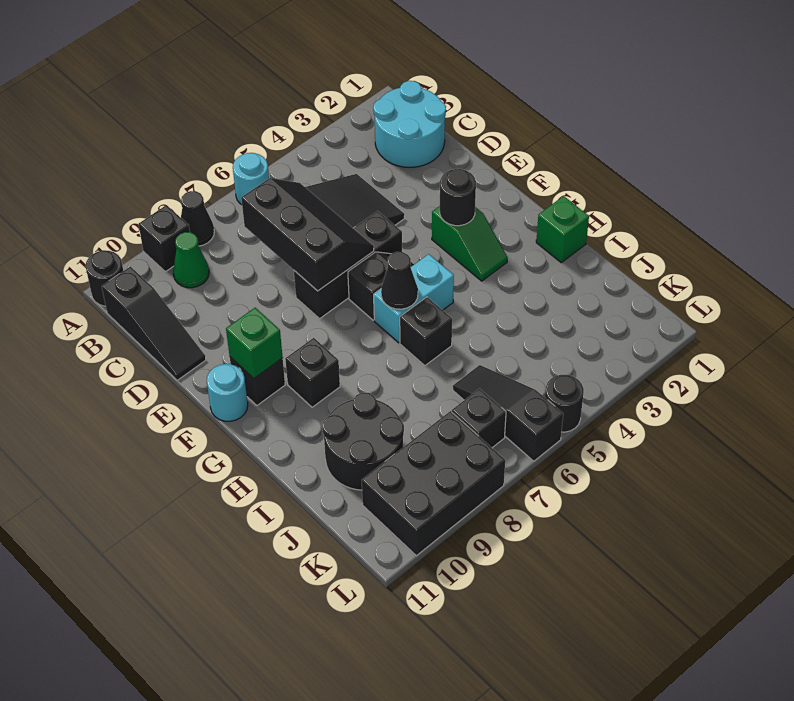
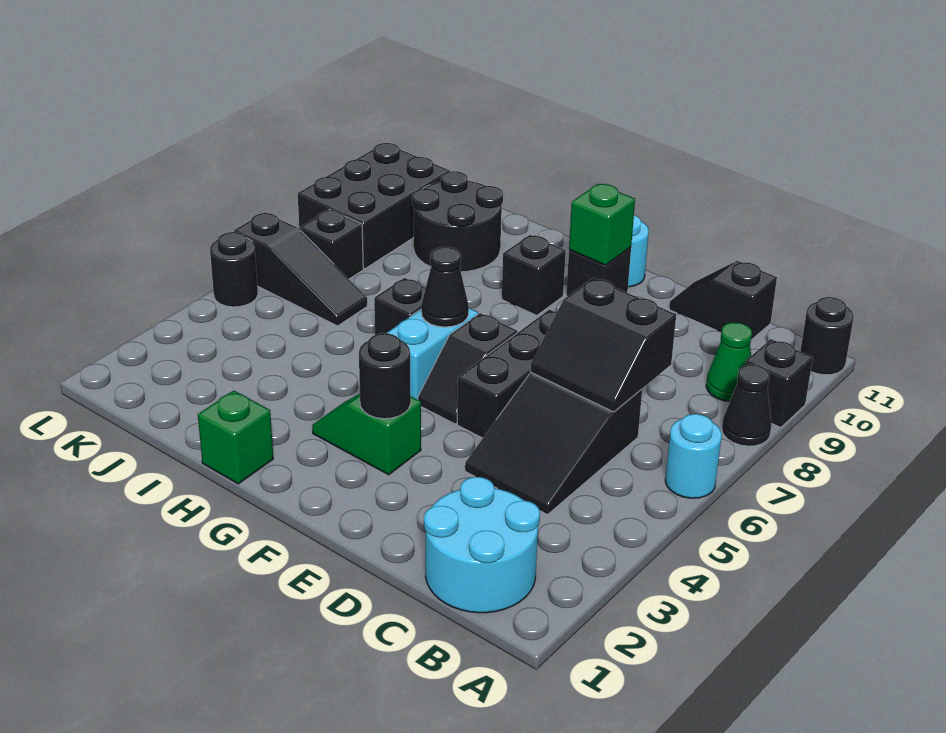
black slope B11:D11 level 1 top B -> black slope C11:D11 level 1 top C
black slope C6:E7 level 2 top 7 -> black slope C6:D7 level 2 top 7

